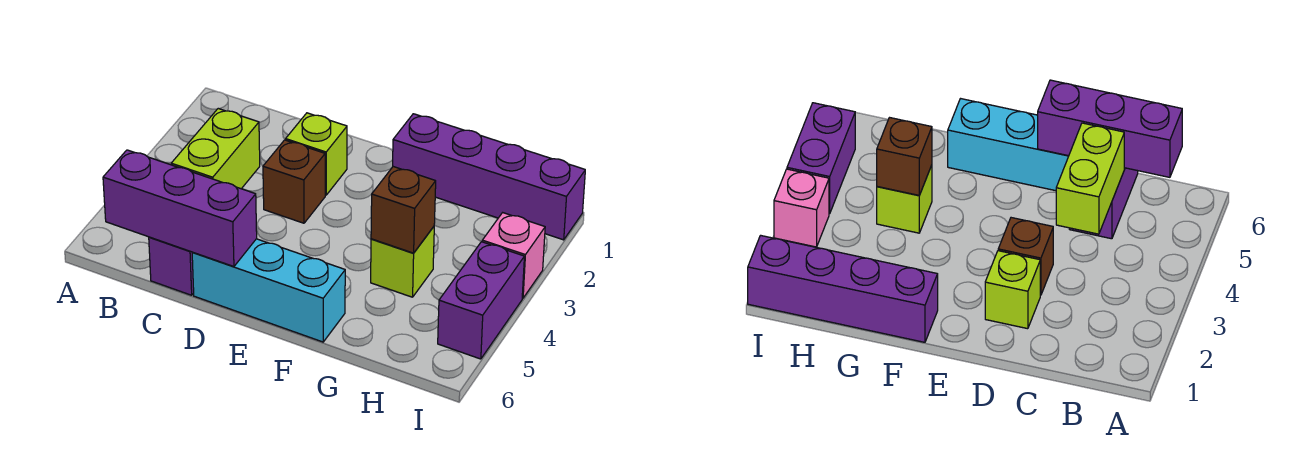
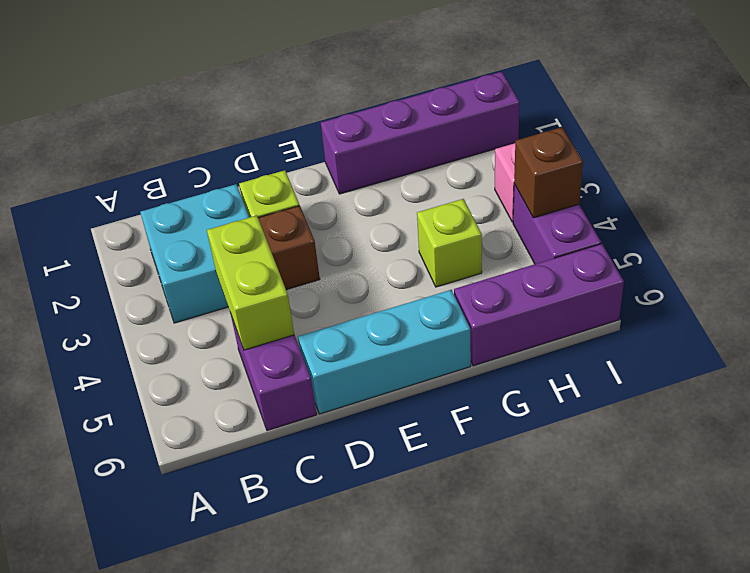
none -> cyan brick B2:C3 level 1
purple brick B6:D6 level 2 -> purple brick G6:I6 level 1
brown brick G4 level 2 -> brown brick I4 level 2

